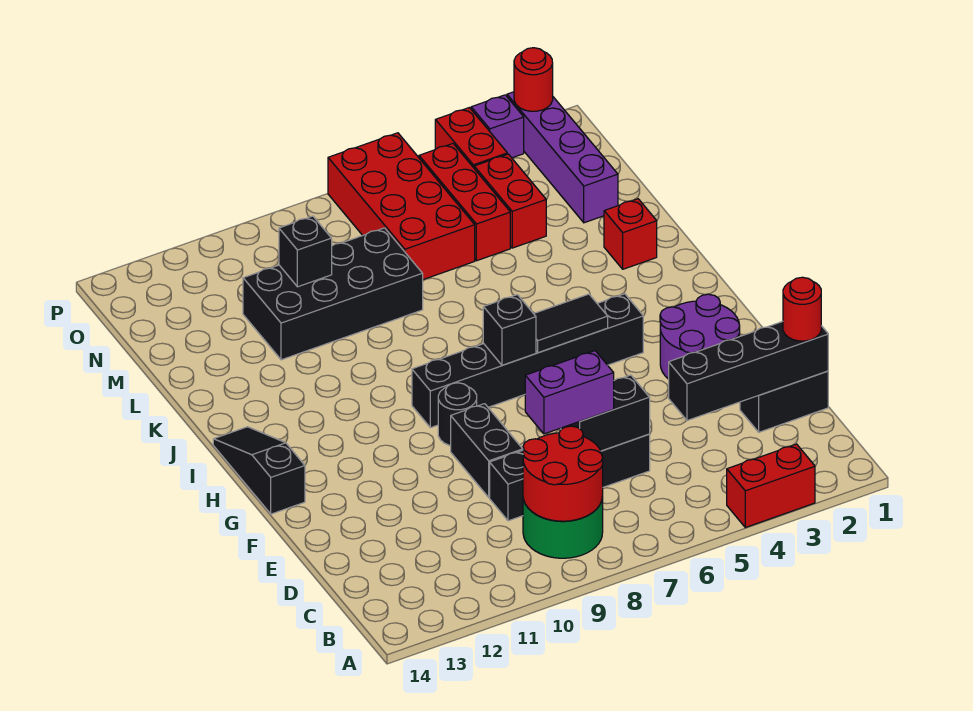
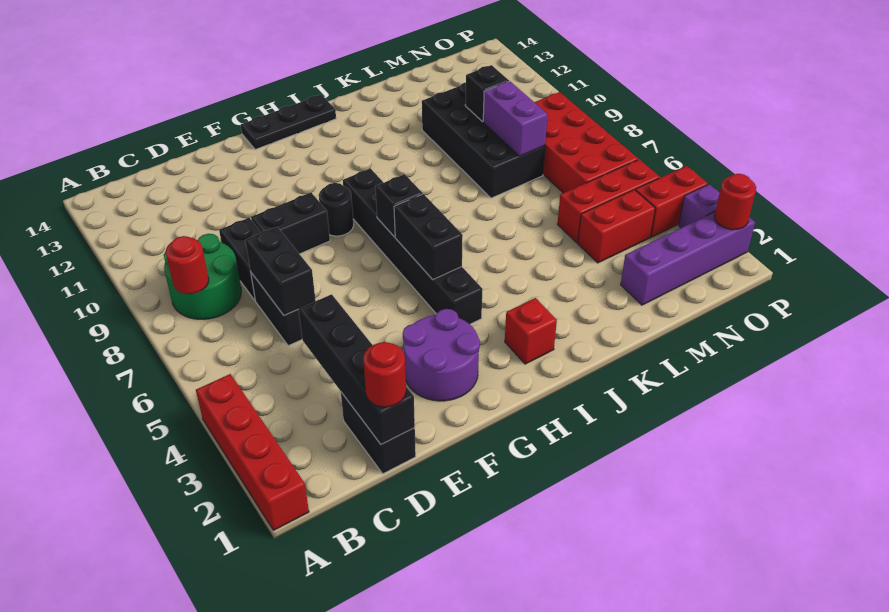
red brick A3:A4 level 1 -> red brick A1:A4 level 1
red round brick B8:C9 level 2 -> red round brick B8 level 2
purple brick D7:D8 level 3 -> purple brick M8:M9 level 2
black slope G14:I14 level 1 top G -> black plate G14:I14 level 1
black tile H5:H6 level 2 -> black brick H5:H6 level 2
red brick K2 level 1 -> red brick I2 level 1
red brick M6:P7 level 1 -> red brick N6:O9 level 1

